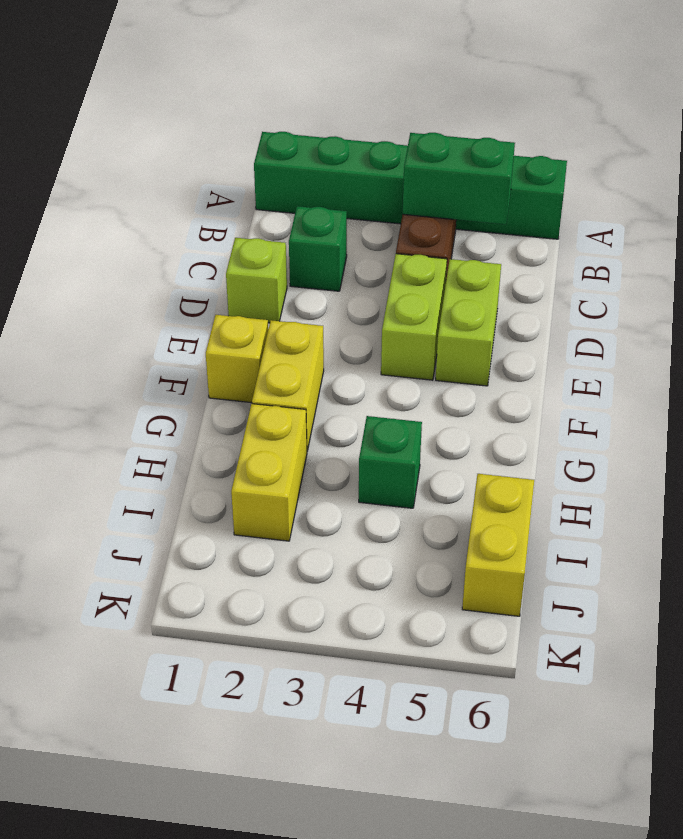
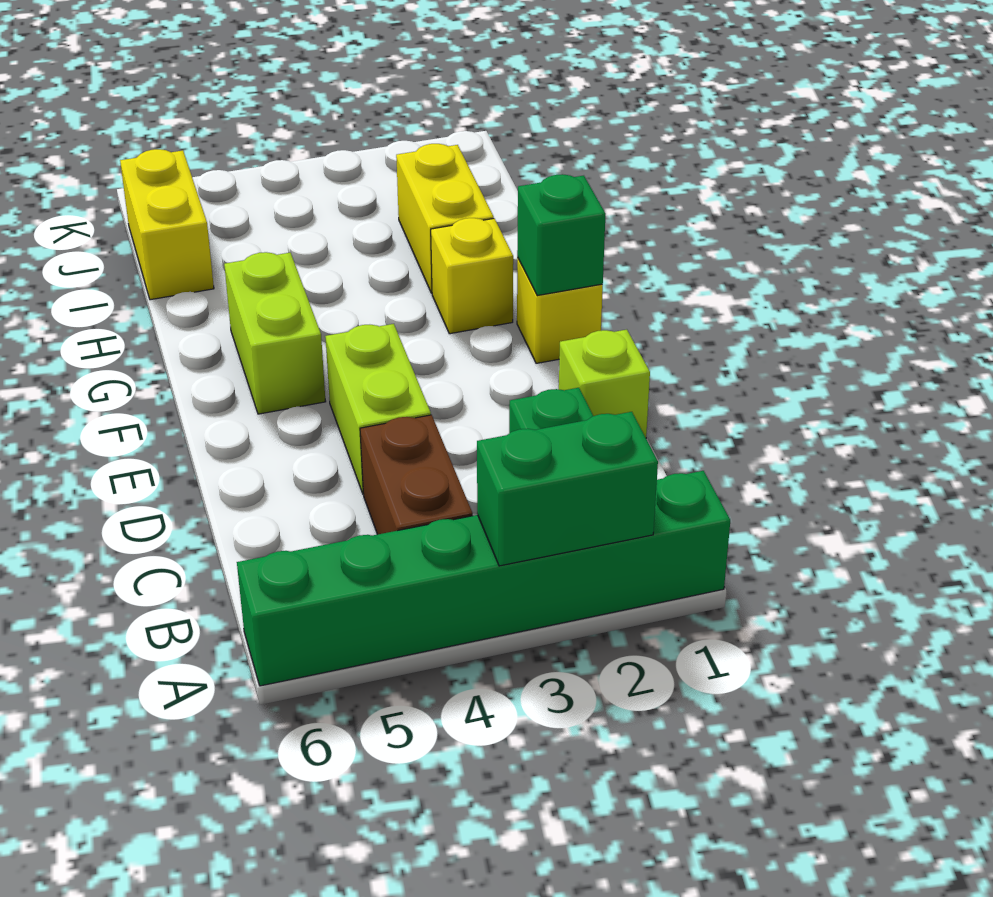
green brick B4:B5 level 2 -> green brick A2:A3 level 2
lime brick D5:E5 level 1 -> lime brick F5:G5 level 1
yellow brick F2:G2 level 1 -> yellow brick G2 level 1
green brick H4 level 1 -> green brick F1 level 2

